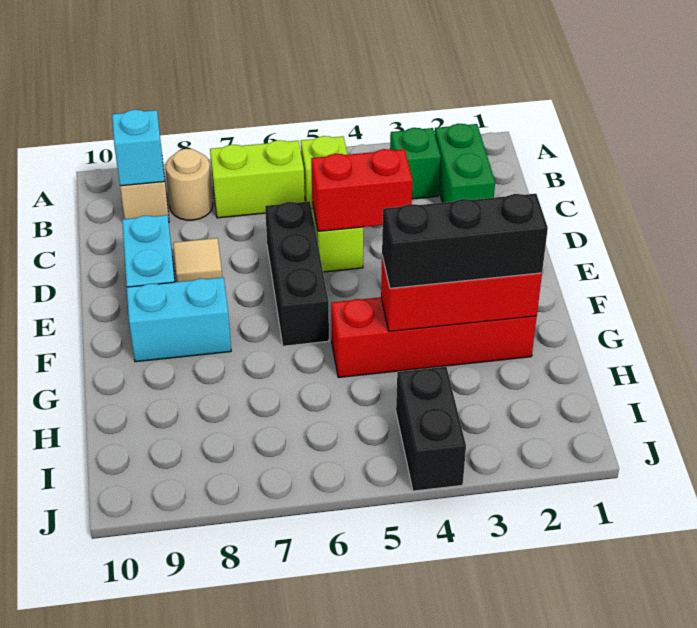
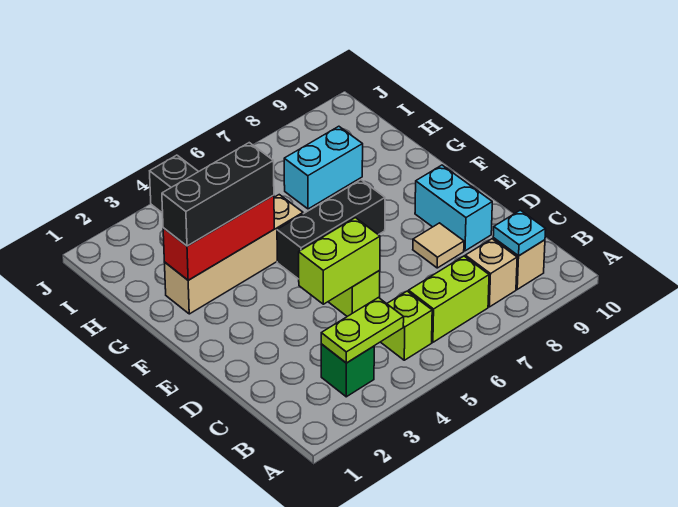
green brick B2:C2 level 1 -> none
none -> lime plate B3:B4 level 2
tan round brick B8 level 1 -> tan brick B8 level 1
cyan brick B9 level 2 -> cyan plate B9 level 2
red brick D4:D5 level 2 -> lime brick D4:D5 level 2
black brick D6:F6 level 1 -> black brick F5:F7 level 1
cyan brick F8:F9 level 1 -> cyan brick H7:H8 level 1
red brick G2:G5 level 1 -> tan brick G2:G5 level 1

